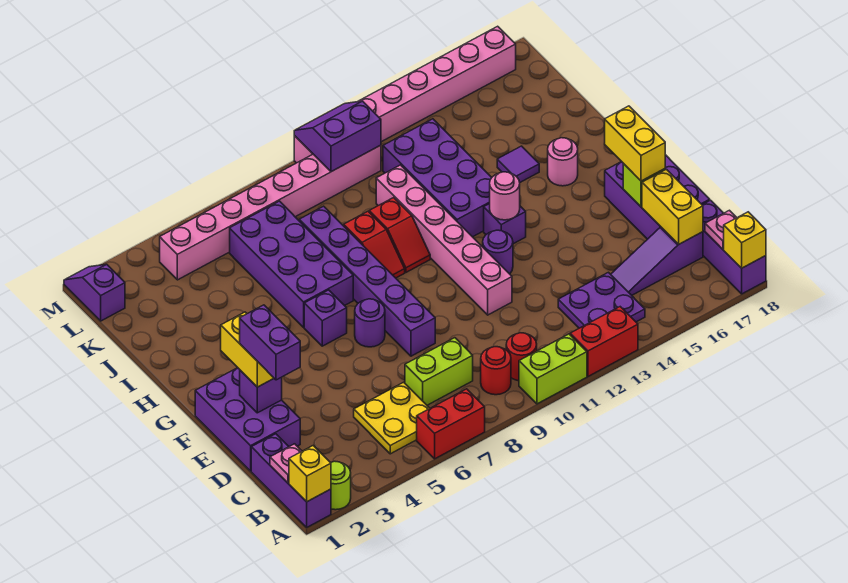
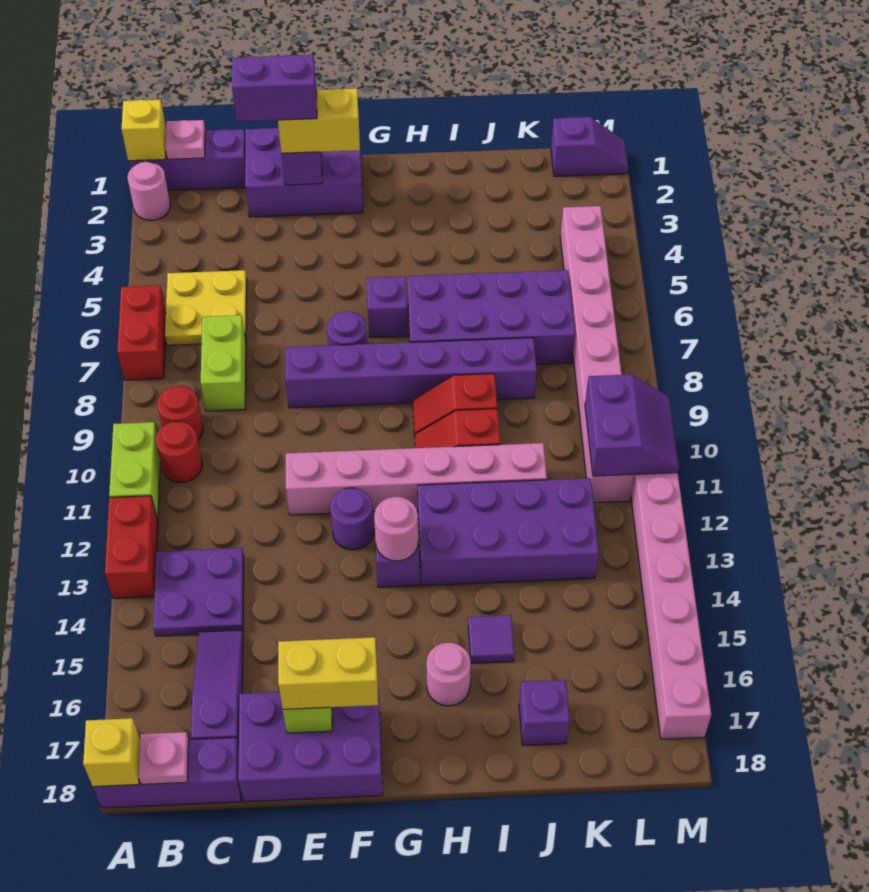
lime round brick A2 level 1 -> pink round brick A2 level 1
yellow brick C17:D17 level 2 -> none
none -> purple brick J17 level 1

